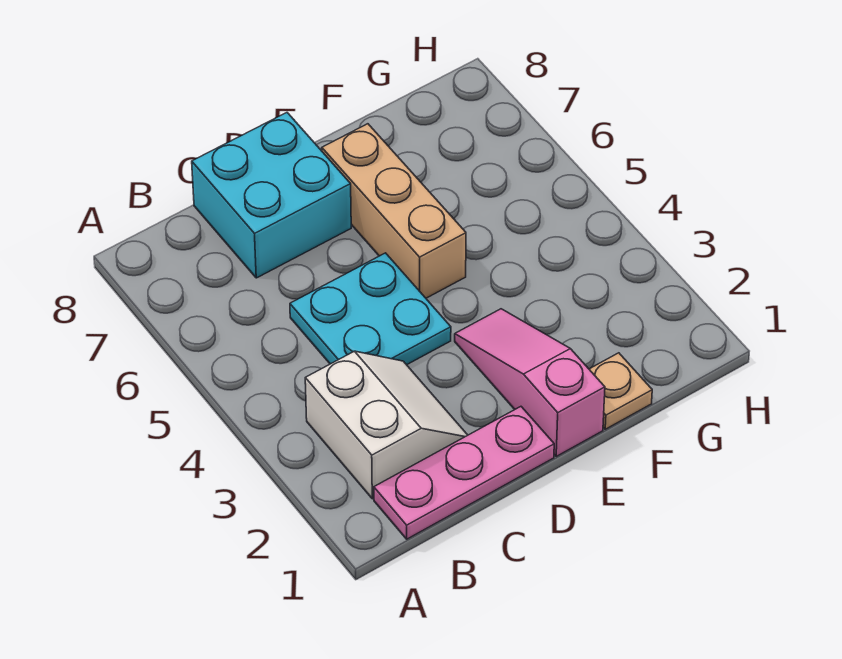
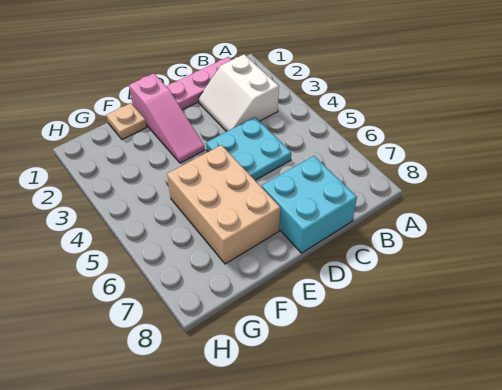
tan brick E5:E7 level 1 -> tan brick E5:F7 level 1

